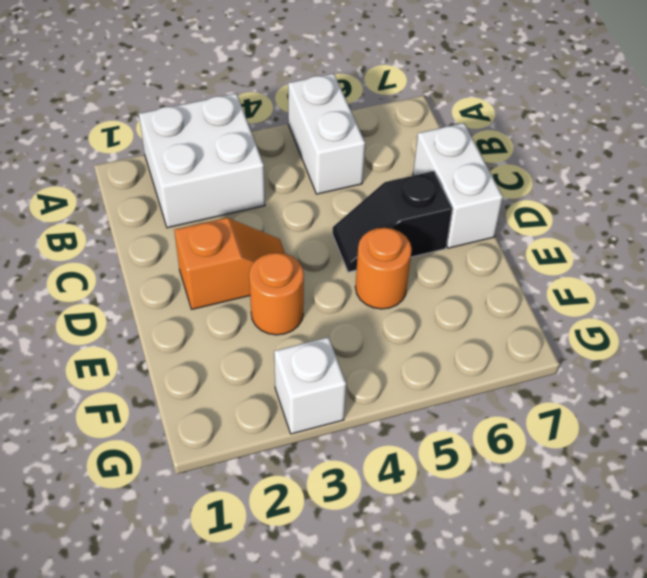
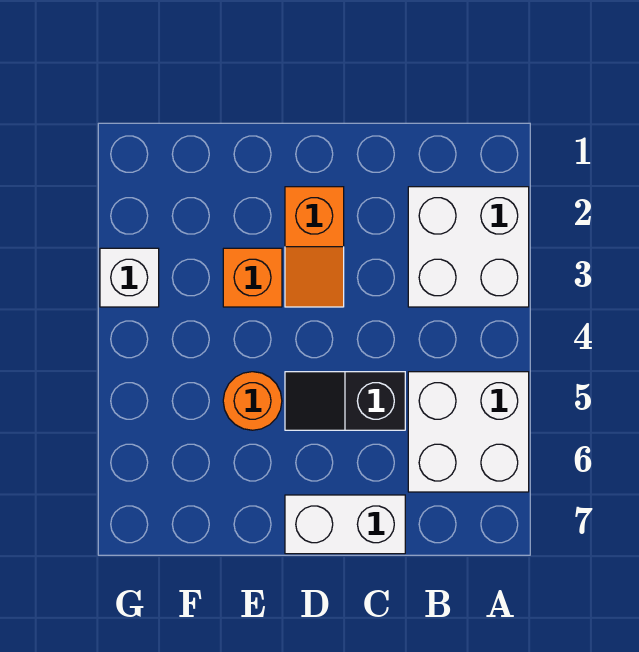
white brick A5:B5 level 1 -> white brick A5:B6 level 1
black slope D5:D6 level 1 top 6 -> black slope C5:D5 level 1 top C
orange round brick E3 level 1 -> orange brick E3 level 1

